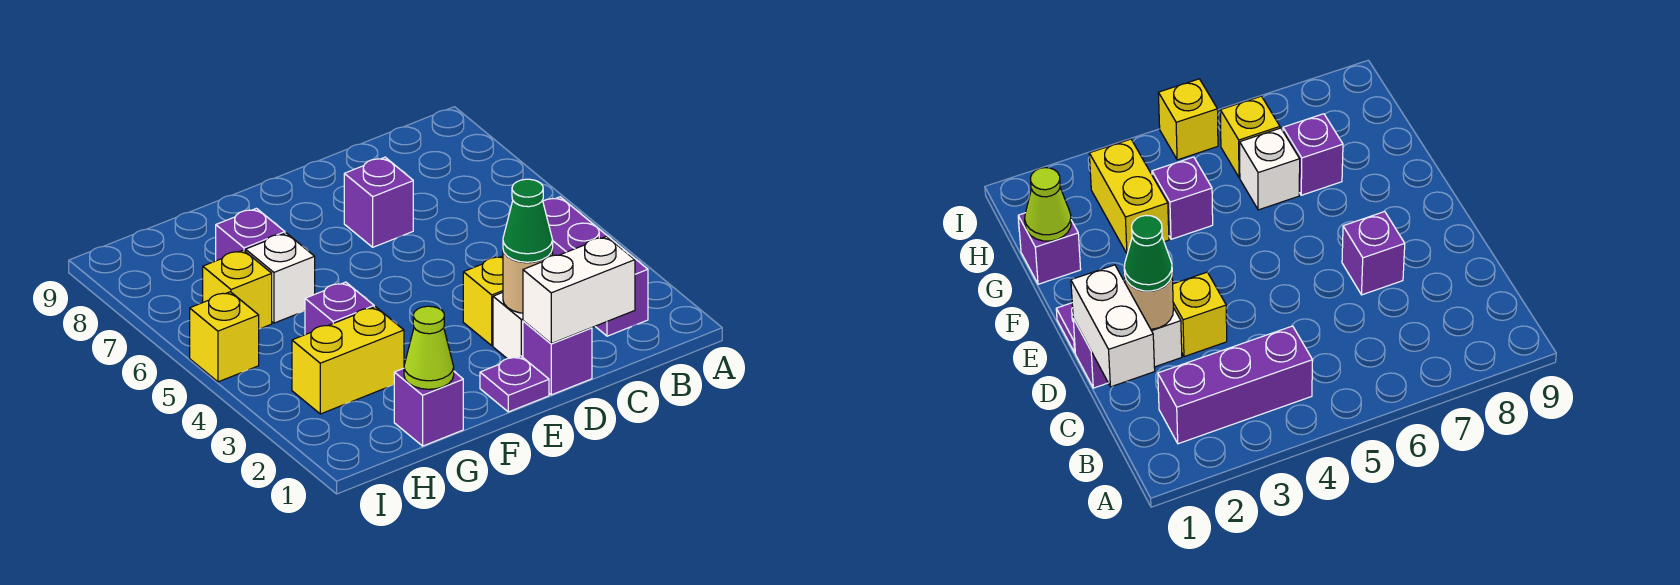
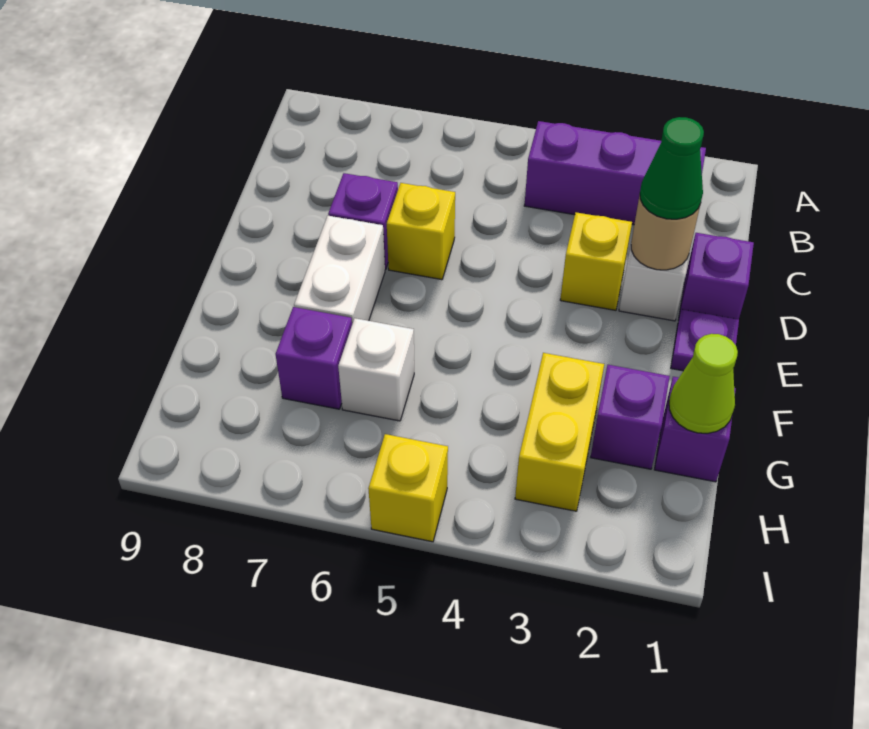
white brick C1:D1 level 2 -> white brick E7:F7 level 1
purple brick G4 level 1 -> purple brick G2 level 1
yellow brick H6 level 1 -> yellow brick D6 level 1

